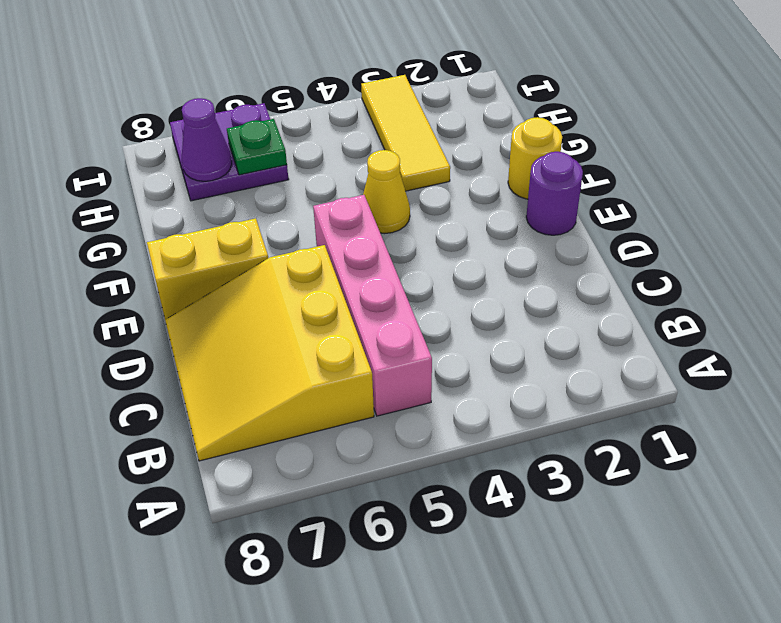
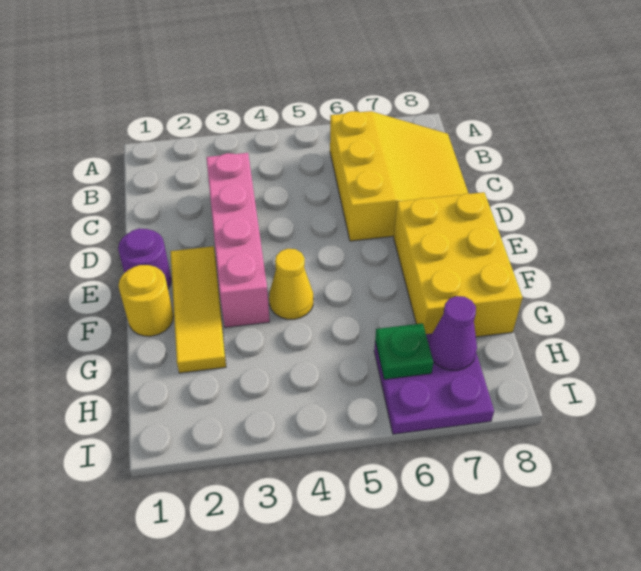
pink brick B5:E5 level 1 -> pink brick C3:F3 level 1
yellow brick E7:E8 level 1 -> yellow brick E7:G8 level 1
yellow tile G3:I3 level 1 -> yellow tile E2:G2 level 1

